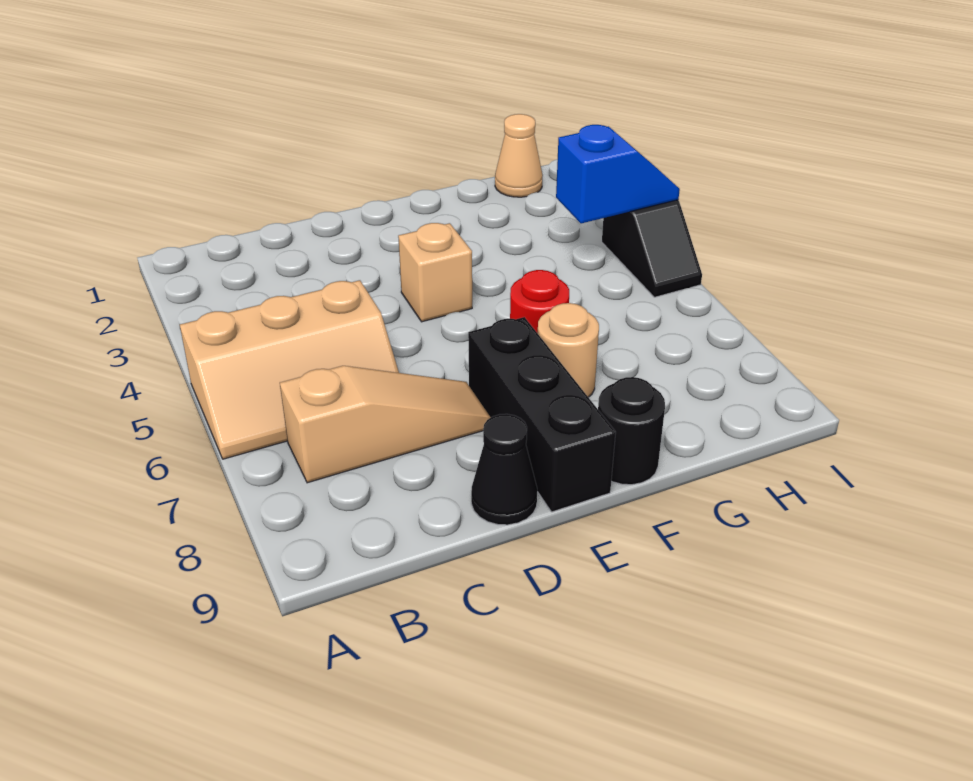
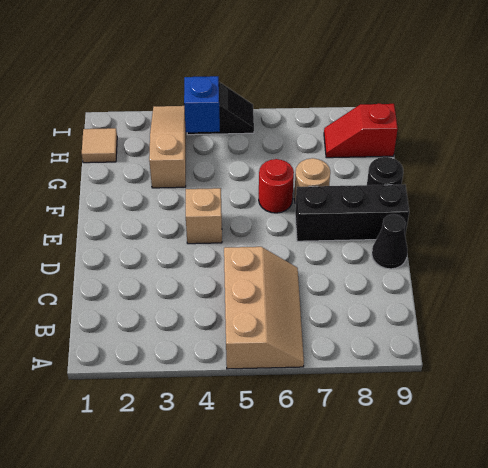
tan slope B7:D7 level 1 top B -> tan slope G3:I3 level 1 top G
tan cone H1 level 1 -> tan tile H1 level 1
none -> red slope H8:H9 level 1 top 9

